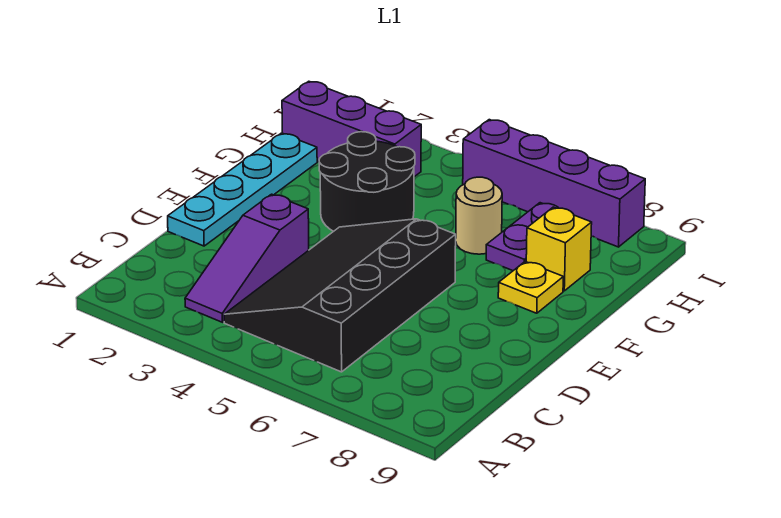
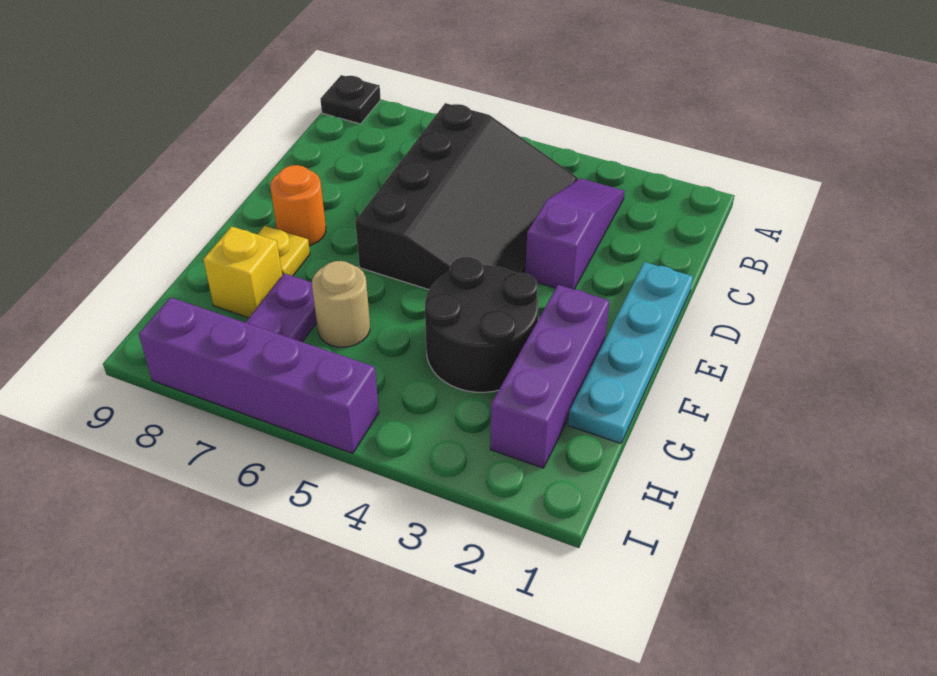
none -> black plate A9 level 1
none -> orange round brick E8 level 1
purple brick H1:H3 level 1 -> purple brick F2:H2 level 1

